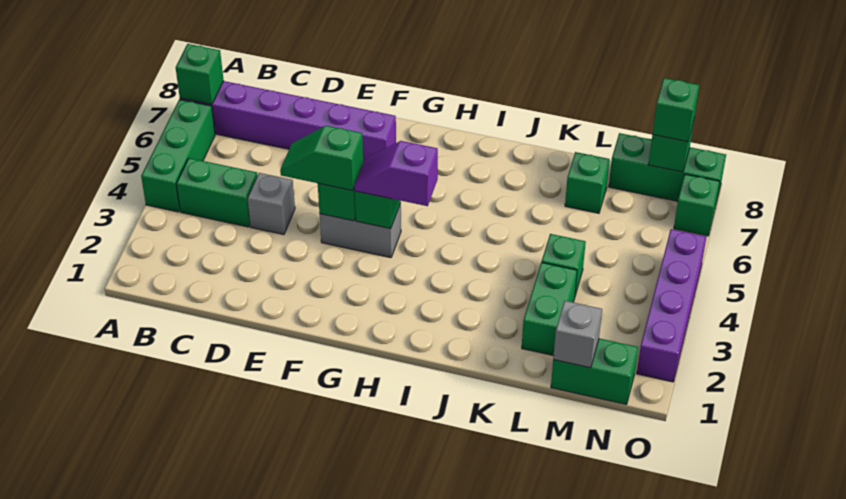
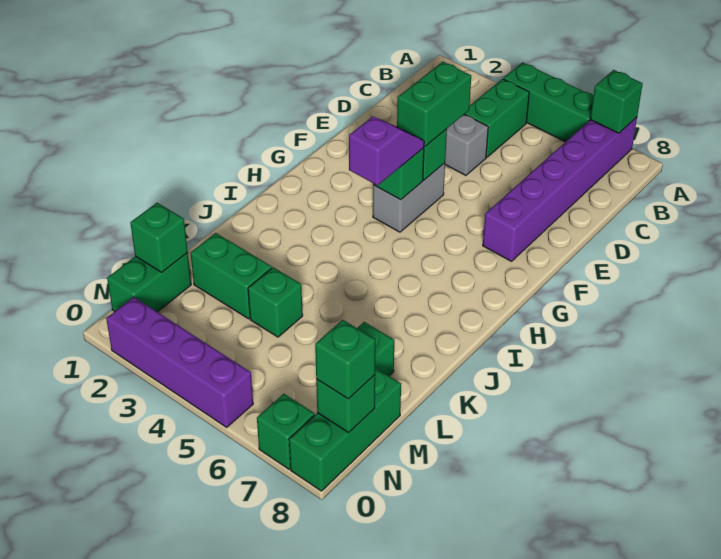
green slope E4:F4 level 3 top F -> green brick E4:F4 level 3
grey brick M1 level 2 -> green brick M1 level 2

